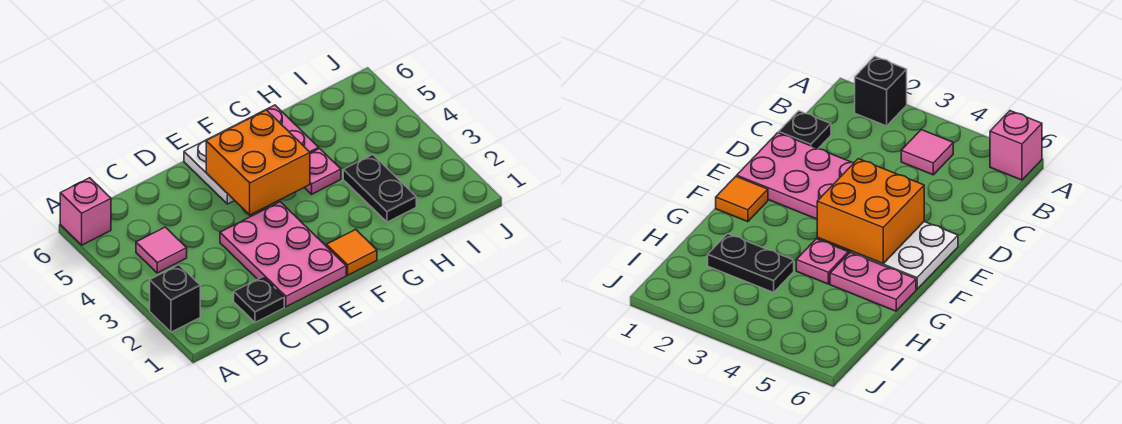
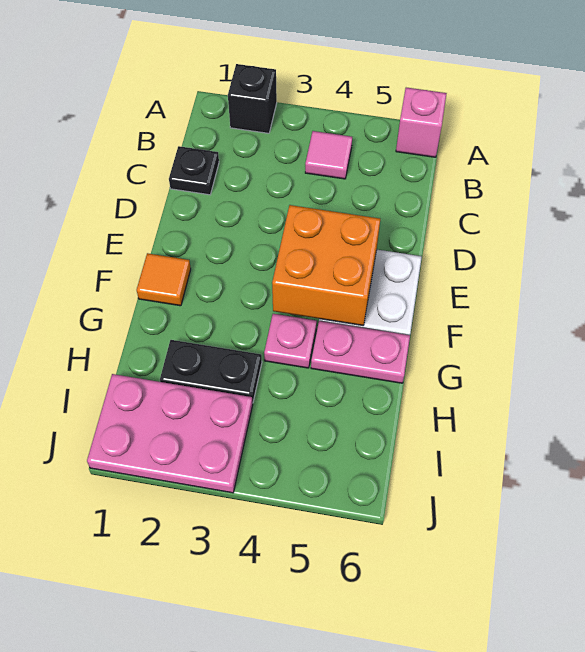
pink plate D1:E3 level 1 -> pink plate I1:J3 level 1

